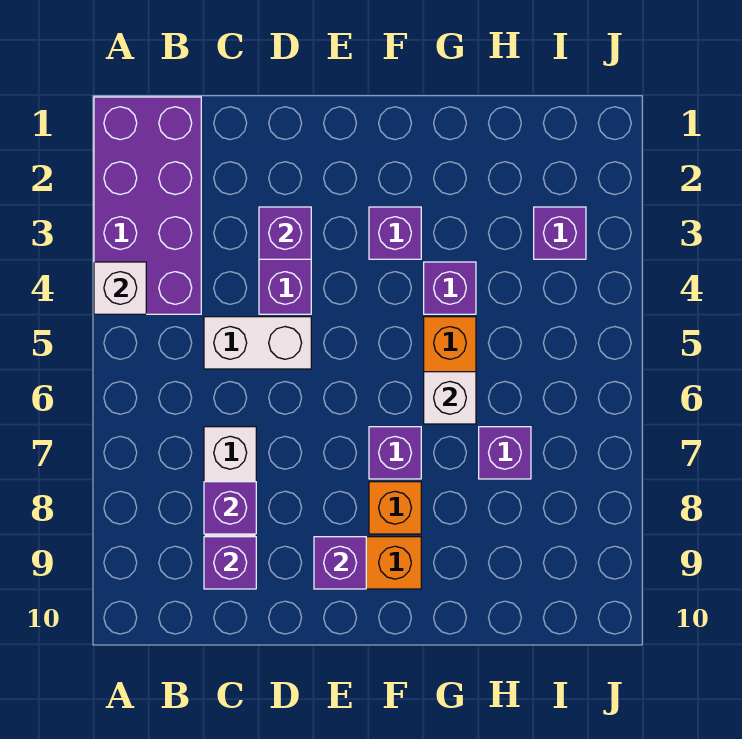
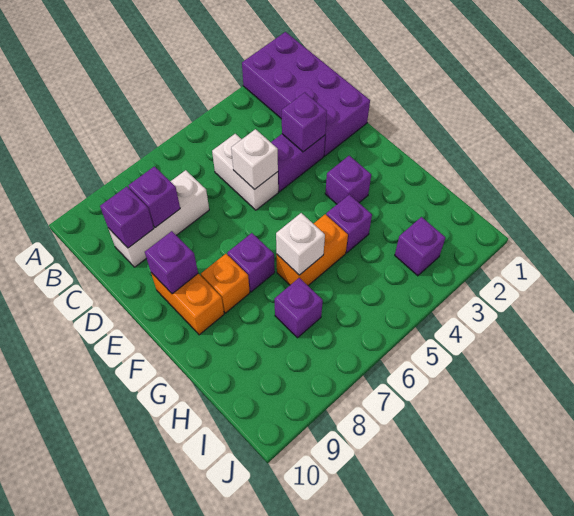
purple brick A1:B4 level 1 -> purple brick A1:D2 level 1
white brick A4 level 2 -> white brick D5 level 2

